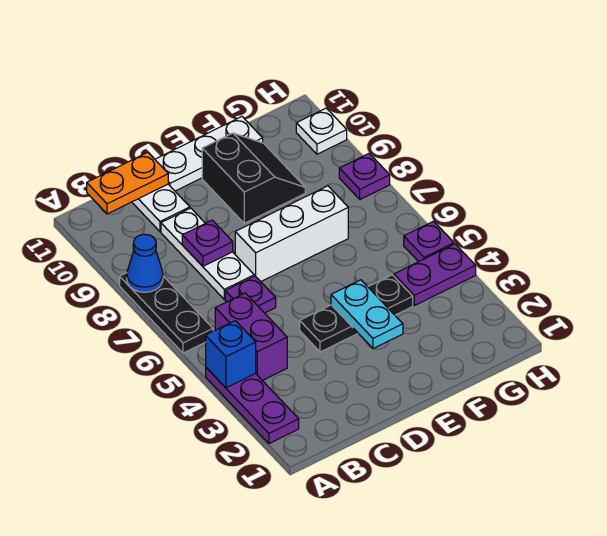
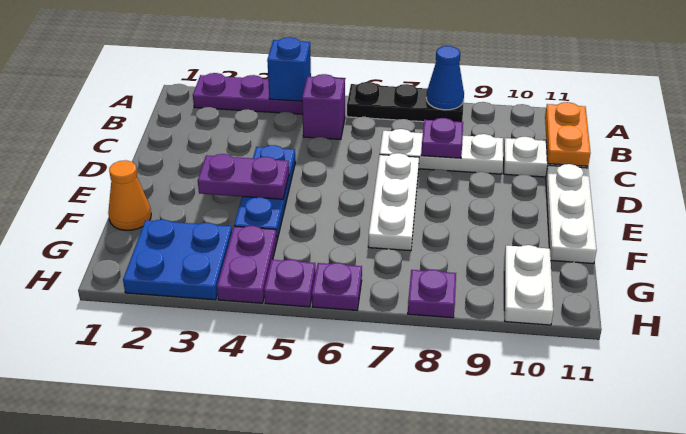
purple brick B4:B5 level 1 -> purple brick B5 level 1
purple plate C6 level 1 -> purple plate H6 level 1
black plate D4:F4 level 1 -> blue plate D4:F4 level 1
white brick D7:F7 level 1 -> white plate D7:F7 level 1
cyan plate E3:E4 level 2 -> purple plate E3:E4 level 2
black slope E9:F10 level 1 top E -> none
none -> orange cone F1 level 1
none -> blue plate G2:H3 level 1
white plate H10 level 1 -> white plate G10:H10 level 1

